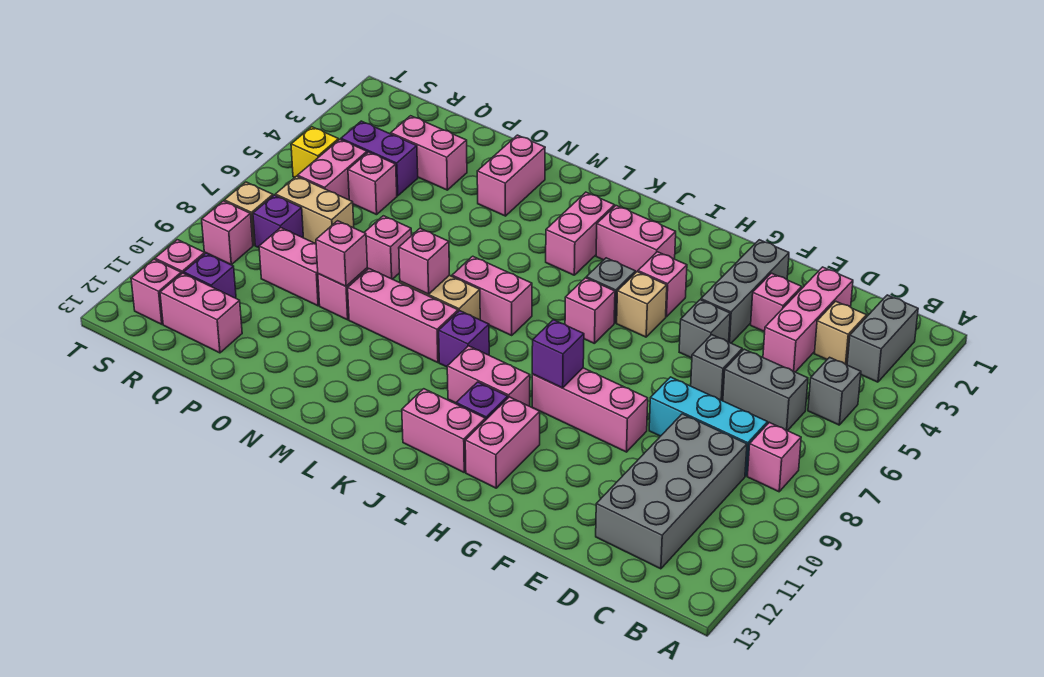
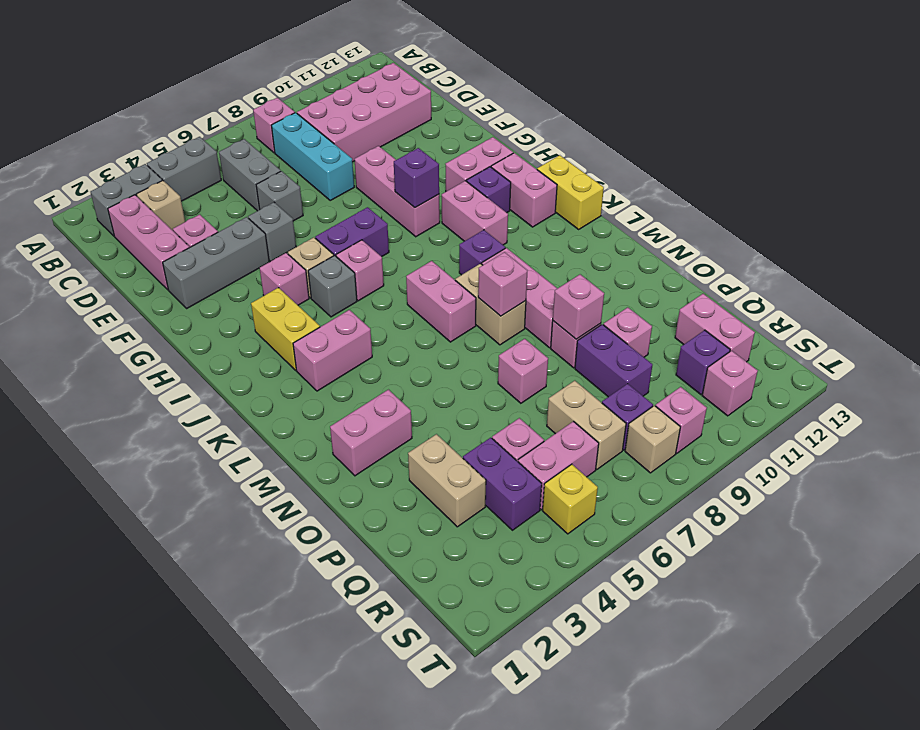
grey brick B5 level 1 -> grey brick B4:B5 level 1
grey brick C9:D12 level 1 -> pink brick C9:D12 level 1
pink brick D2:D4 level 1 -> pink brick C2:E2 level 1
none -> purple brick H6:H7 level 1
pink brick I3:J3 level 1 -> yellow brick I3:J3 level 1
none -> yellow brick J13:K13 level 1
pink brick P3:Q3 level 1 -> tan brick P3:Q3 level 1
pink brick P9:Q9 level 1 -> purple brick P9:Q9 level 1
pink brick S12 level 1 -> pink brick P10 level 1

